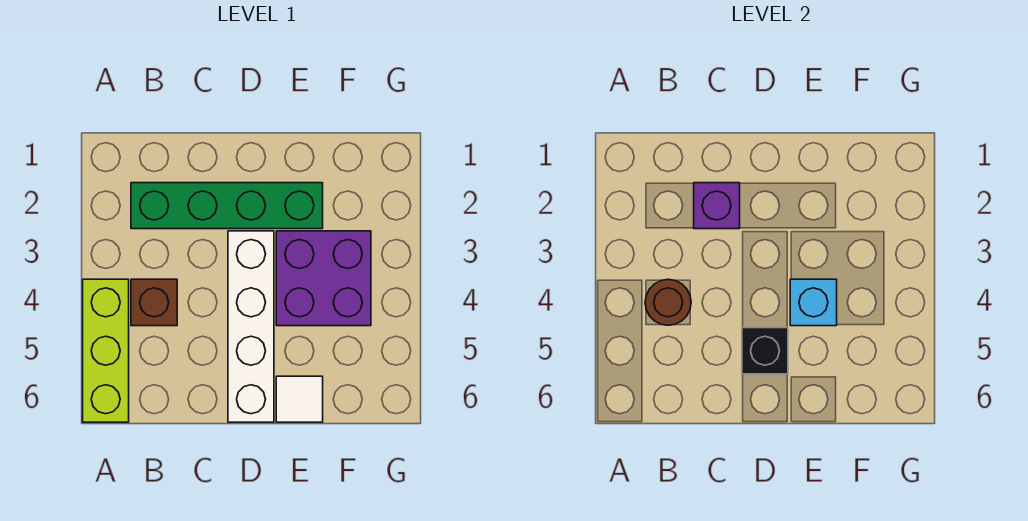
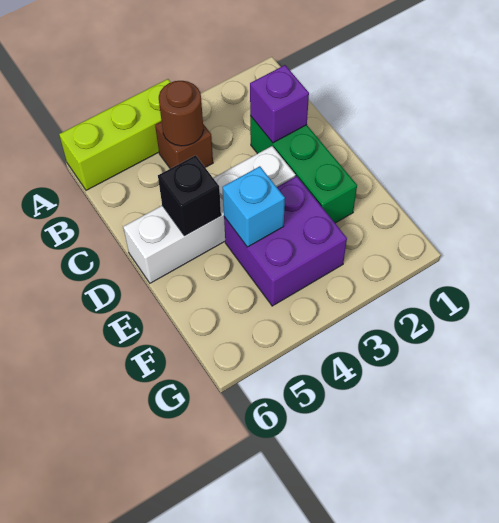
green brick B2:E2 level 1 -> green brick C2:E2 level 1
white tile E6 level 1 -> none

